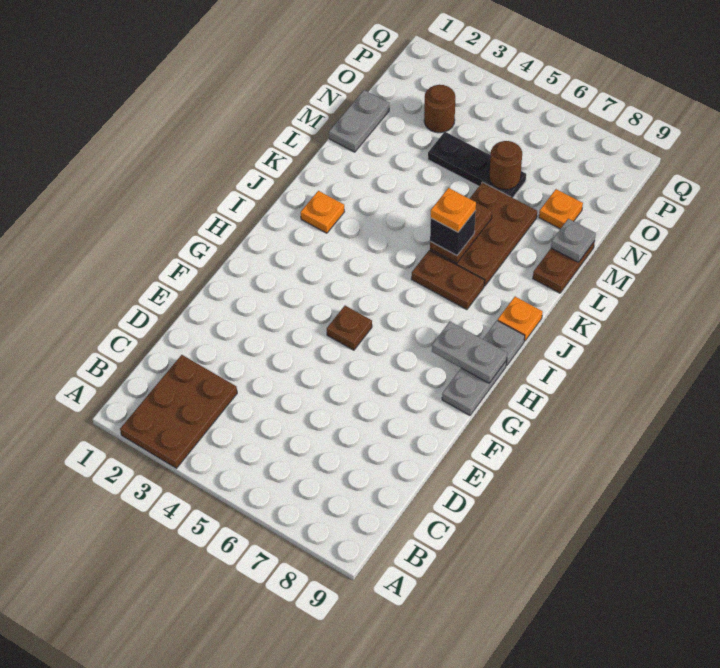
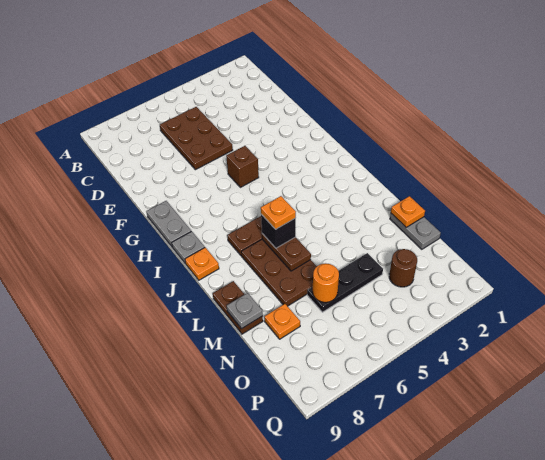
brown plate A2:C3 level 1 -> brown plate C5:E6 level 1
brown plate G5 level 1 -> brown brick G5 level 1
grey plate H8:H9 level 2 -> none
orange plate J2 level 1 -> orange plate M1 level 2
brown round brick N6 level 2 -> orange round brick N6 level 2

